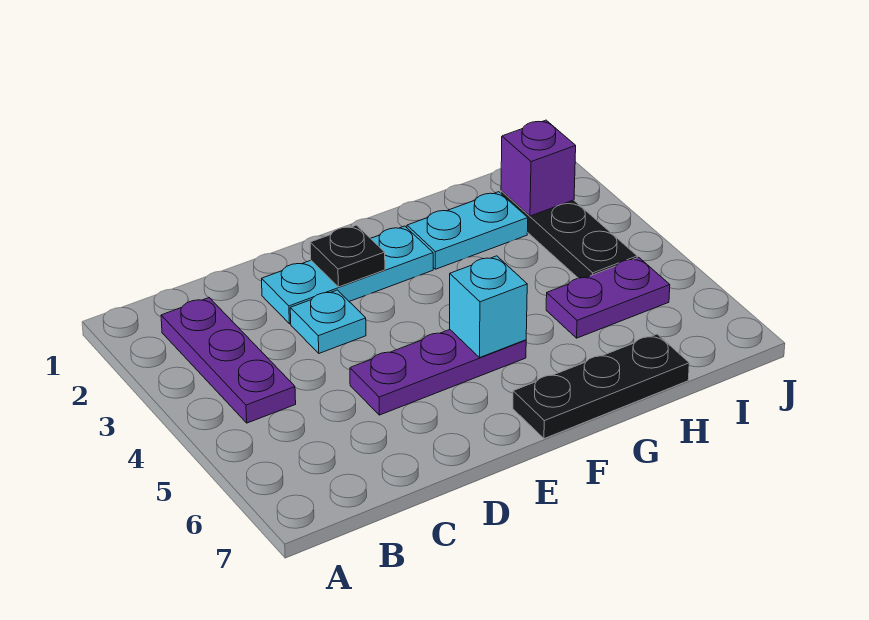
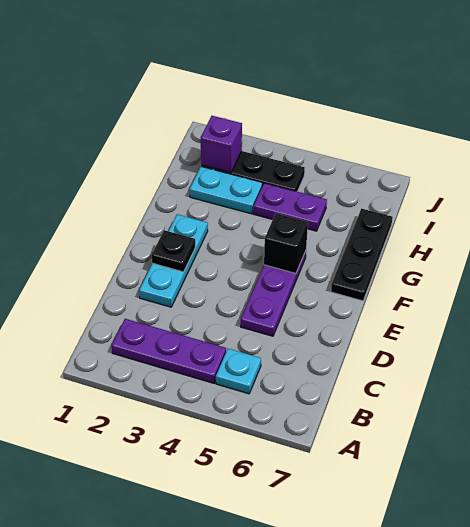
cyan plate D3 level 1 -> cyan plate B5 level 1
cyan brick F5 level 2 -> black brick F5 level 2
cyan plate G2:H2 level 1 -> cyan plate H2:H3 level 1
purple plate H5:I5 level 1 -> purple plate H4:H5 level 1

